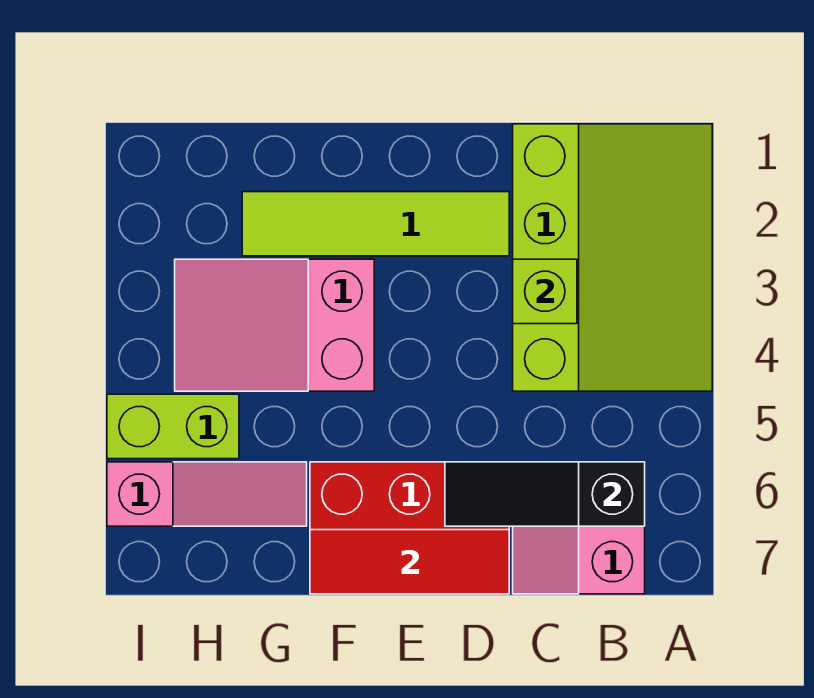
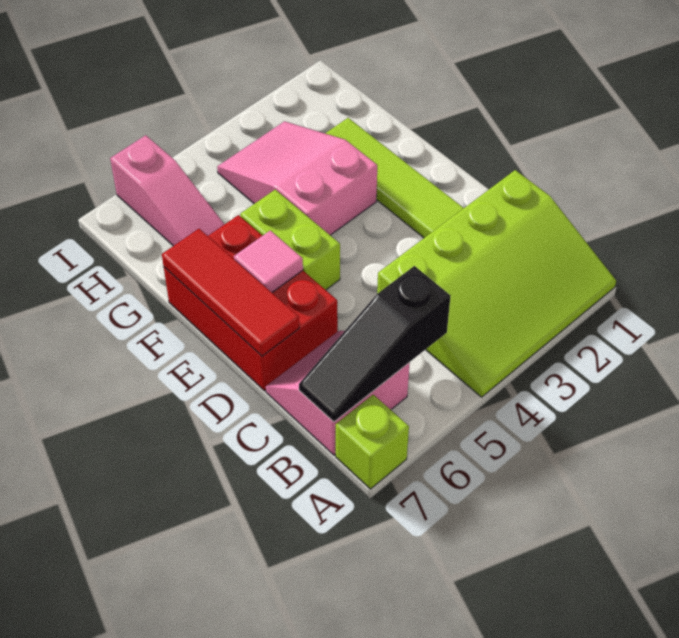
black slope B6:D6 level 2 top B -> black slope B5:B7 level 2 top 5
lime brick C3 level 2 -> lime brick A7 level 1
none -> pink tile E6 level 2
lime brick H5:I5 level 1 -> lime brick E5:F5 level 1

